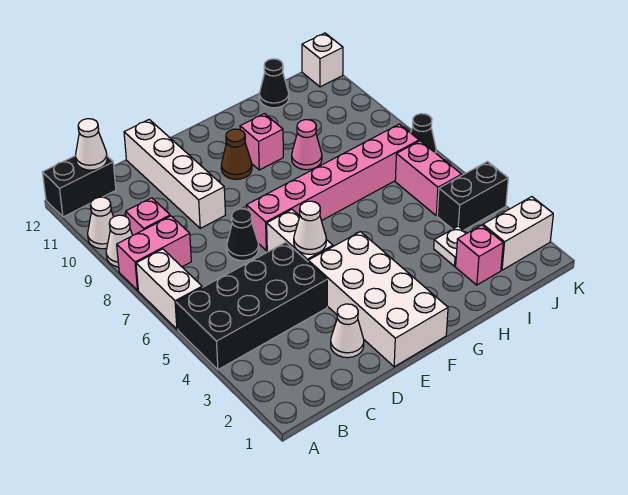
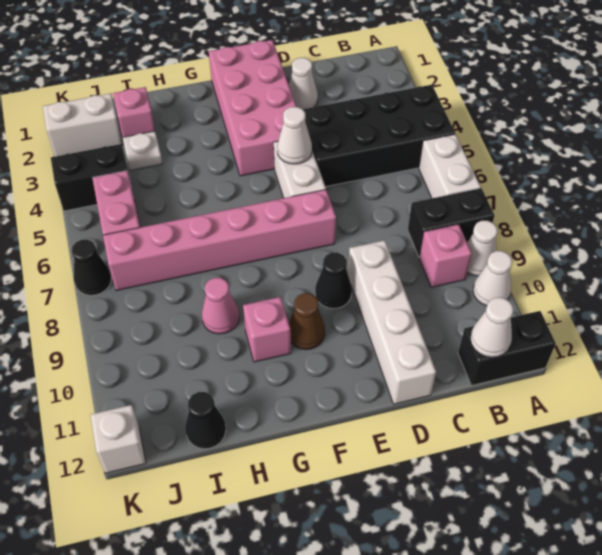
pink brick A8:B8 level 1 -> black brick A8:B8 level 1
black cone D7 level 1 -> black cone E9 level 1
white brick E1:F4 level 1 -> pink brick E1:F4 level 1

